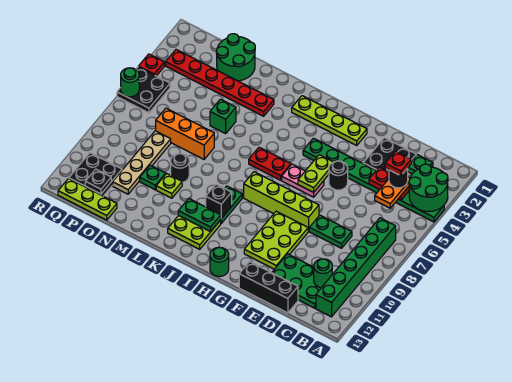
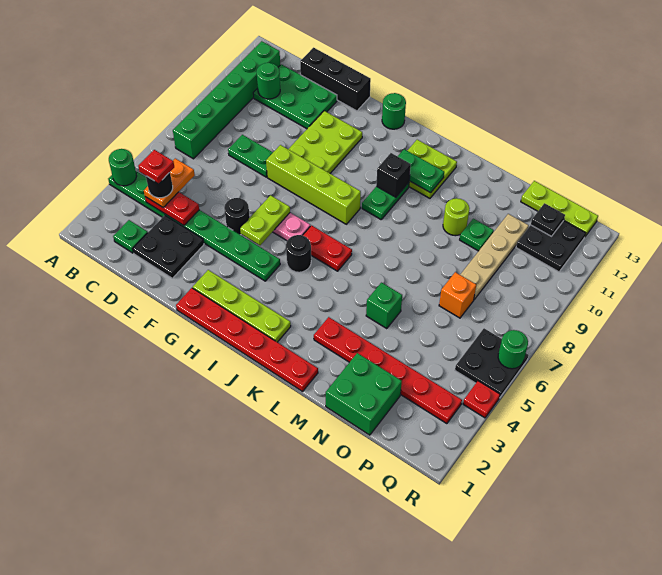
green round brick A3:B4 level 2 -> green round brick A4 level 2
none -> red plate G1:L1 level 1
orange brick M7:O7 level 1 -> orange brick O7 level 1
black round brick M9 level 1 -> black round brick I5 level 1
lime plate M10 level 1 -> lime round brick M10 level 1
green round brick N1:O2 level 1 -> green brick N1:O2 level 1

